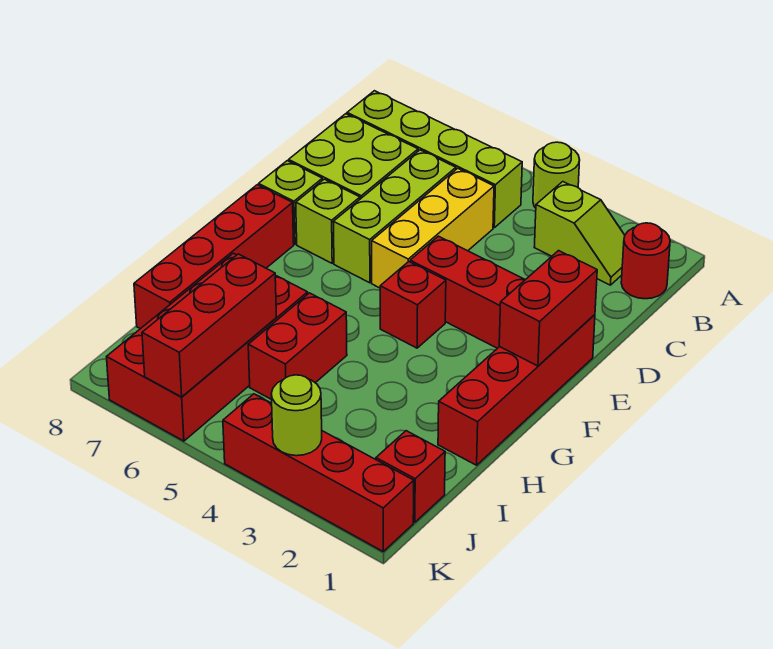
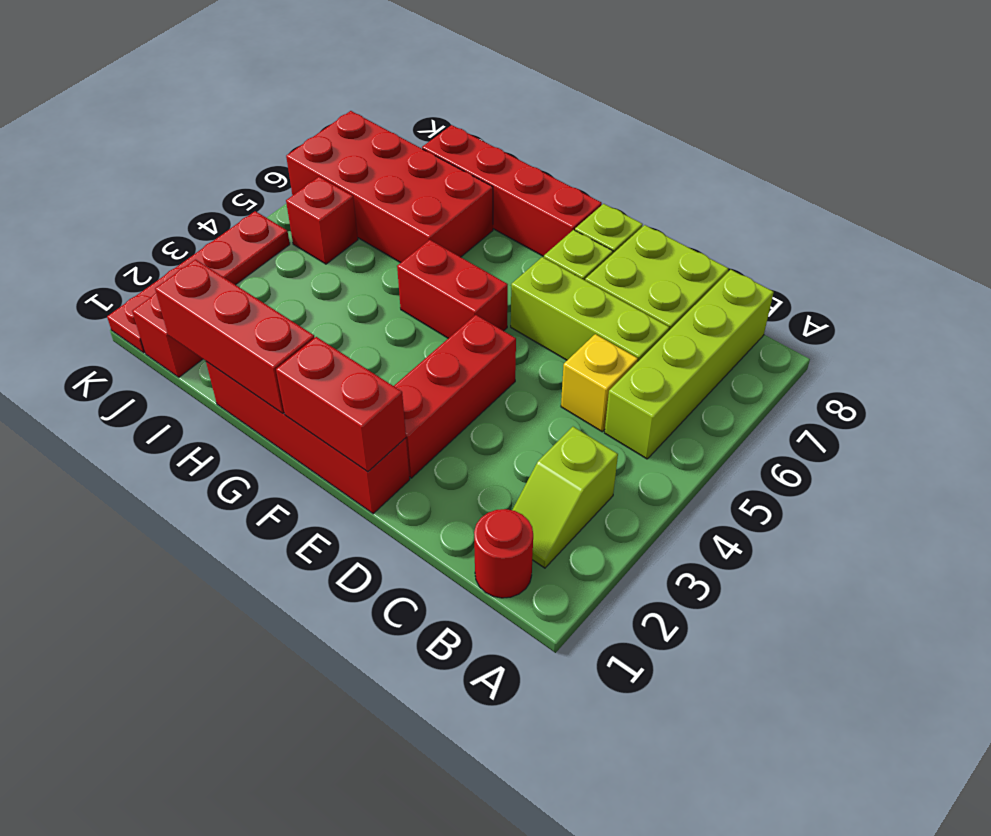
lime round brick A4 level 1 -> none
yellow brick C5:E5 level 1 -> yellow brick C5 level 1
red brick F4 level 1 -> red brick J5 level 1
red brick H5:I5 level 1 -> red brick F5:G5 level 1
red brick I6:K6 level 2 -> red brick G1:I1 level 2
red brick K1:K4 level 1 -> red plate K1:K4 level 1
lime round brick K3 level 2 -> none

